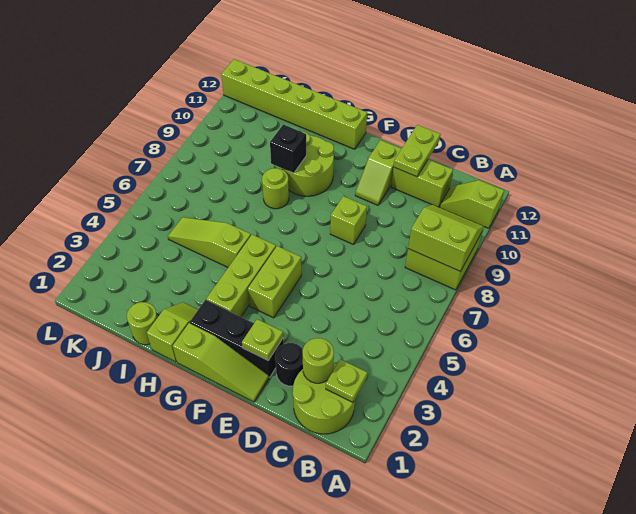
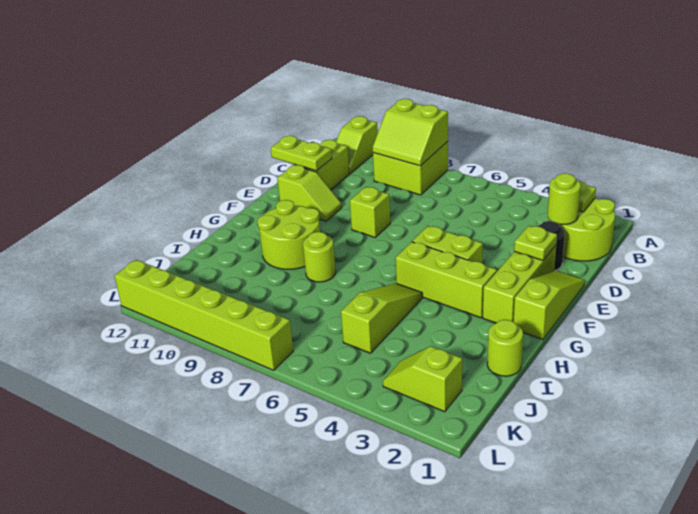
lime slope A8:B9 level 2 top 8 -> lime slope A8:B9 level 2 top A
black brick E2:G2 level 1 -> lime brick E2:G2 level 1
lime brick G12:L12 level 1 -> lime brick L7:L12 level 1
lime slope H1:H2 level 1 top 1 -> lime slope K2:K3 level 1 top 2
lime slope H5:J5 level 1 top H -> lime slope H5:J5 level 1 top J
black brick H9 level 2 -> none

